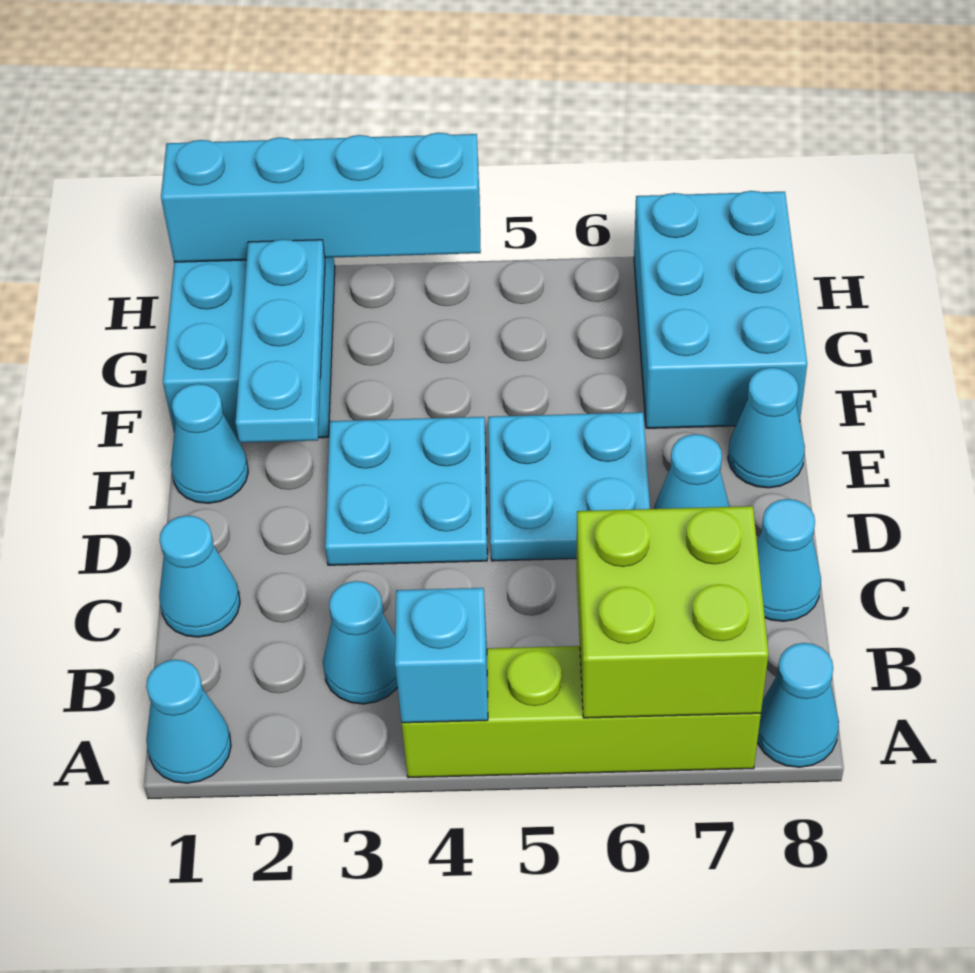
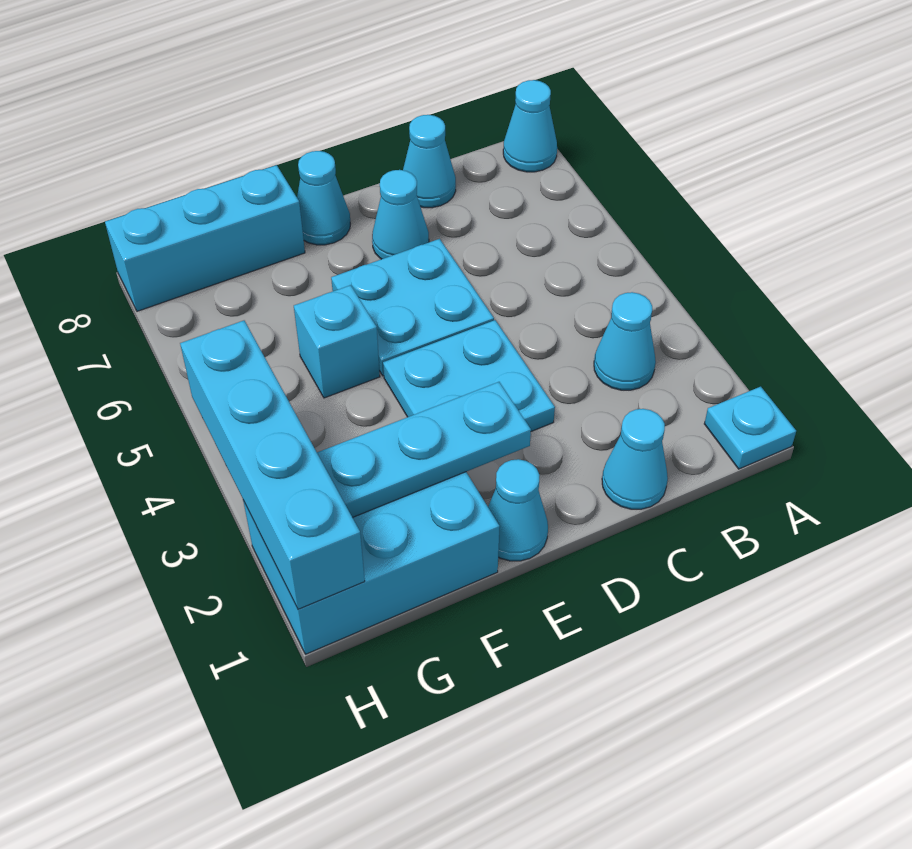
cyan cone A1 level 1 -> cyan plate A1 level 1
lime brick A4:A7 level 1 -> none
cyan brick A4 level 2 -> cyan brick F5 level 1
lime brick A6:B7 level 2 -> none
cyan brick F7:H8 level 1 -> cyan brick F8:H8 level 1

